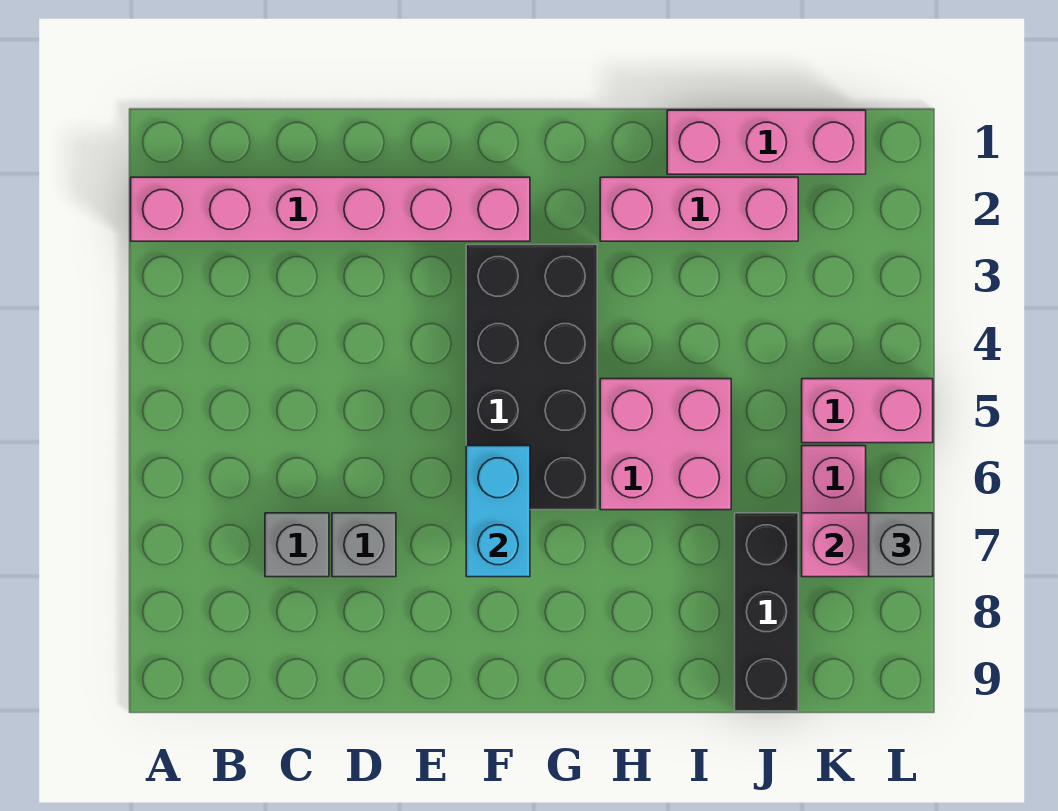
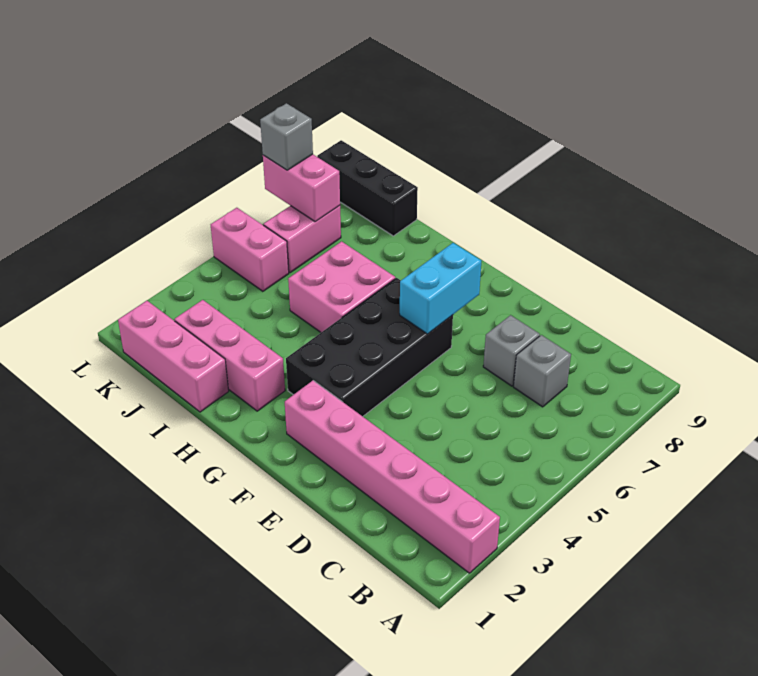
black brick J7:J9 level 1 -> black brick J9:L9 level 1

